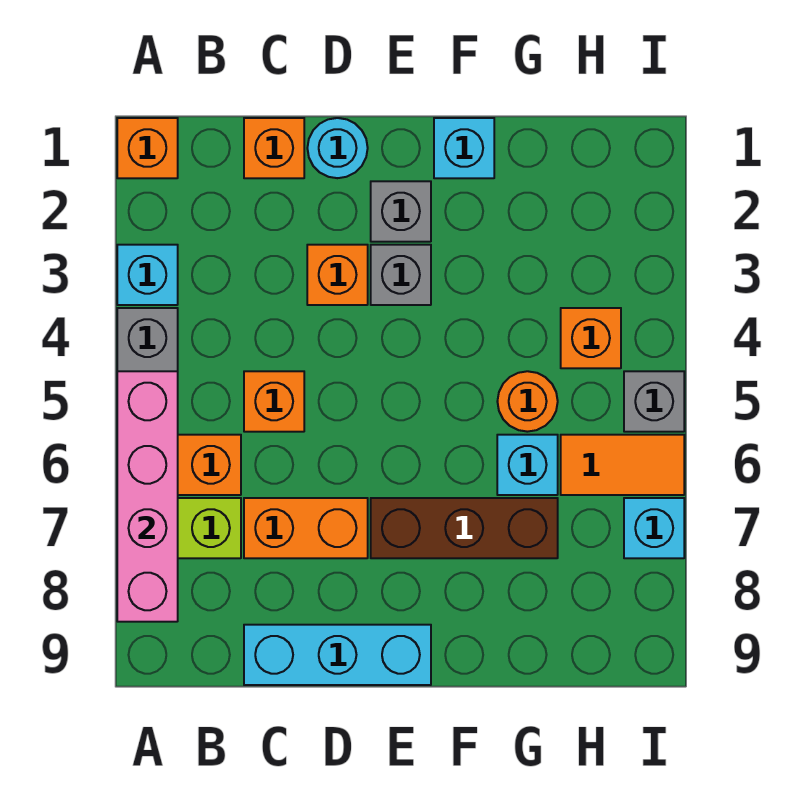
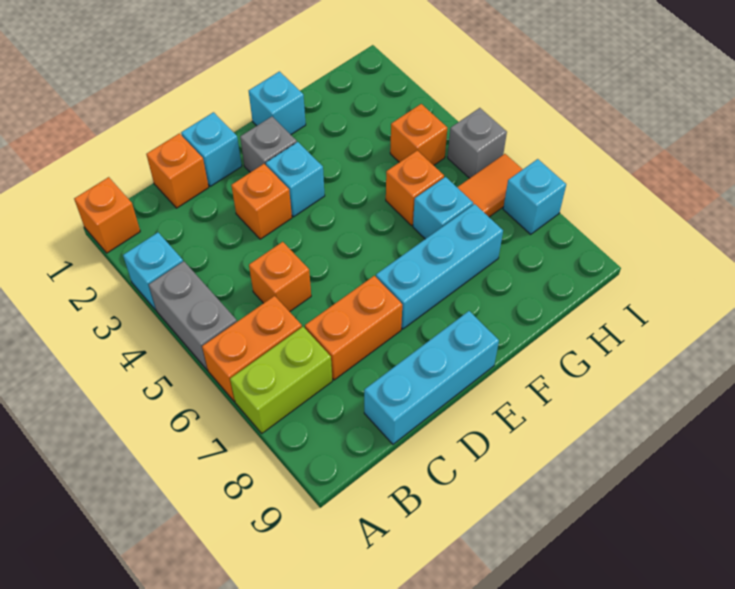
pink brick A5:A8 level 2 -> none
cyan round brick D1 level 1 -> cyan brick D1 level 1
grey brick E3 level 1 -> cyan brick E3 level 1
brown brick E7:G7 level 1 -> cyan brick E7:G7 level 1
orange round brick G5 level 1 -> orange brick G5 level 1

